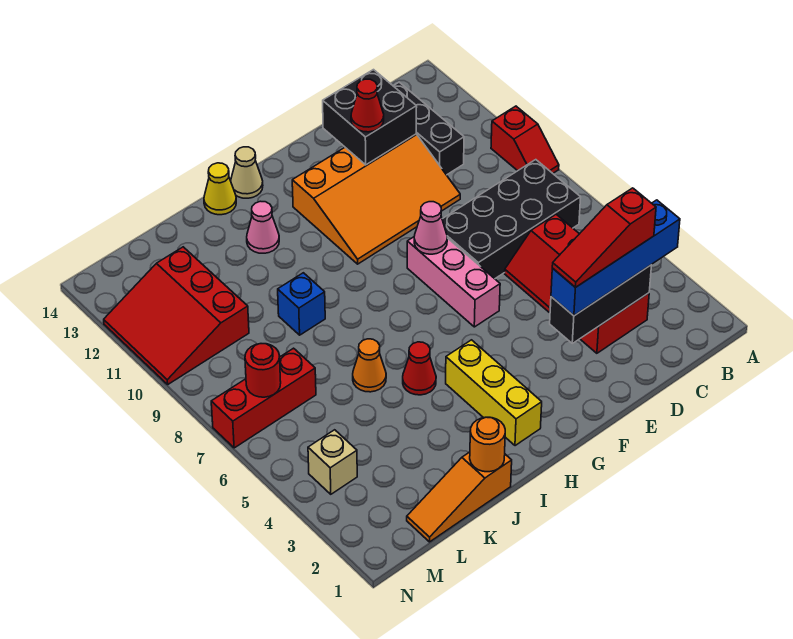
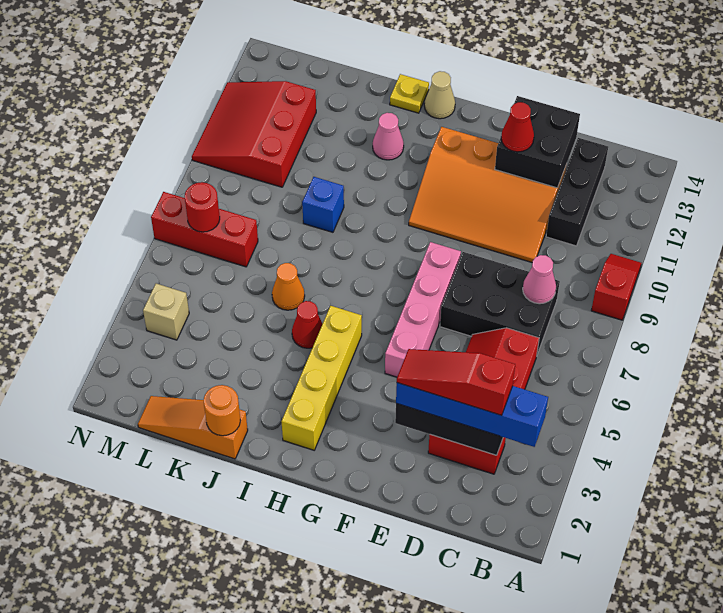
red slope A9:A10 level 1 top 10 -> red slope A9:A10 level 1 top 9
black brick B7:E8 level 1 -> black brick C7:E8 level 1
pink brick F6:F8 level 1 -> pink brick F5:F8 level 1
pink cone F8 level 2 -> pink cone C8 level 2
yellow brick H2:H4 level 1 -> yellow brick H2:H5 level 1
yellow cone I14 level 1 -> yellow plate I14 level 1

